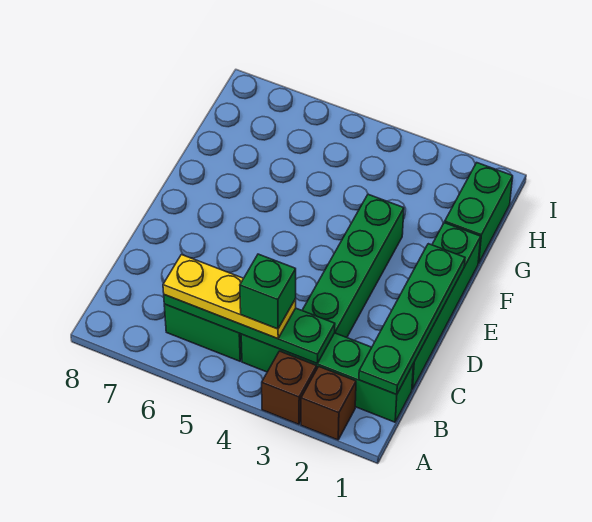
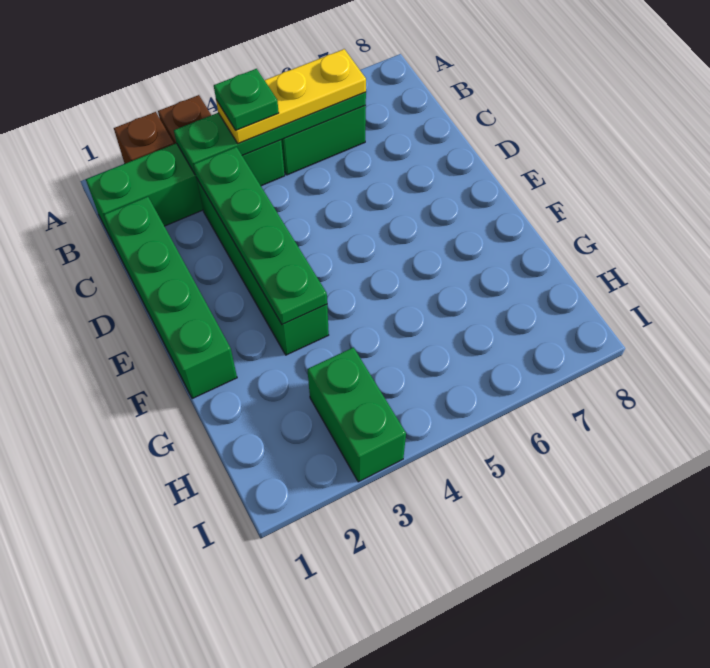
green plate B1:E1 level 2 -> green plate C3:F3 level 2
green brick B4 level 4 -> green plate B4 level 4
green brick G1:H1 level 1 -> green brick H3:I3 level 1

